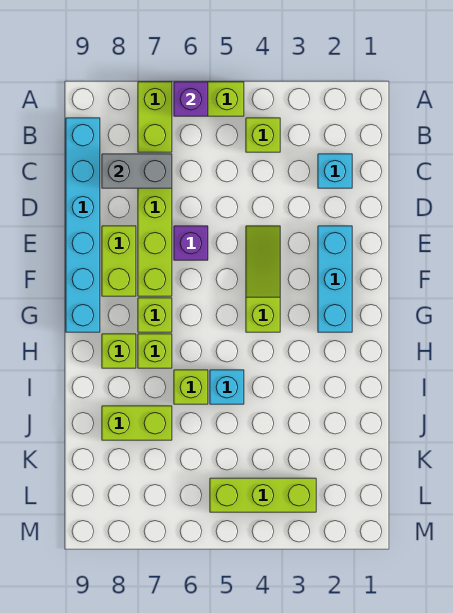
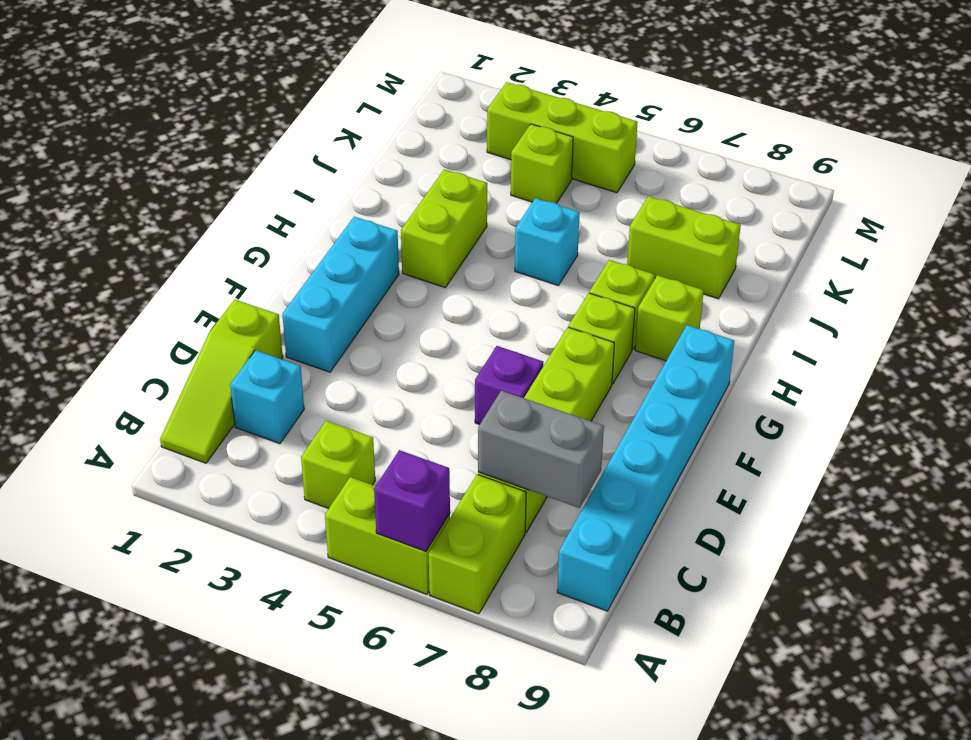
lime slope E4:G4 level 1 top G -> lime slope B1:D1 level 1 top D
lime brick E8:F8 level 1 -> lime brick H3:I3 level 1
lime brick I6 level 1 -> lime brick K4 level 1

